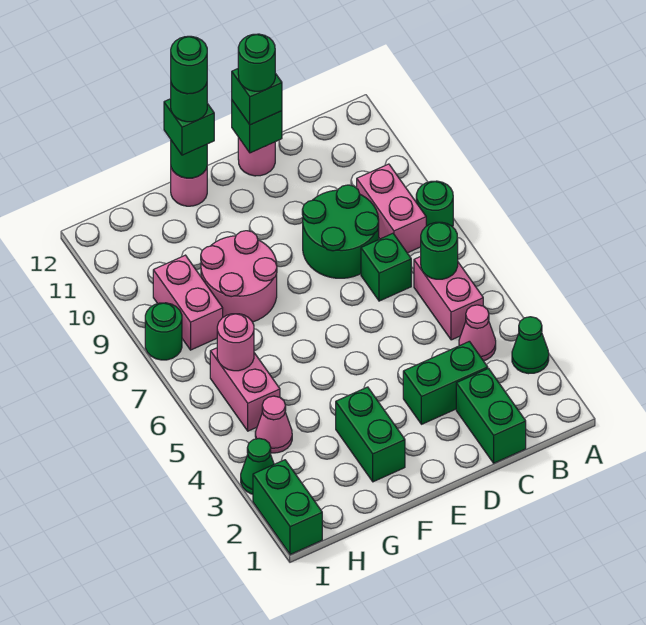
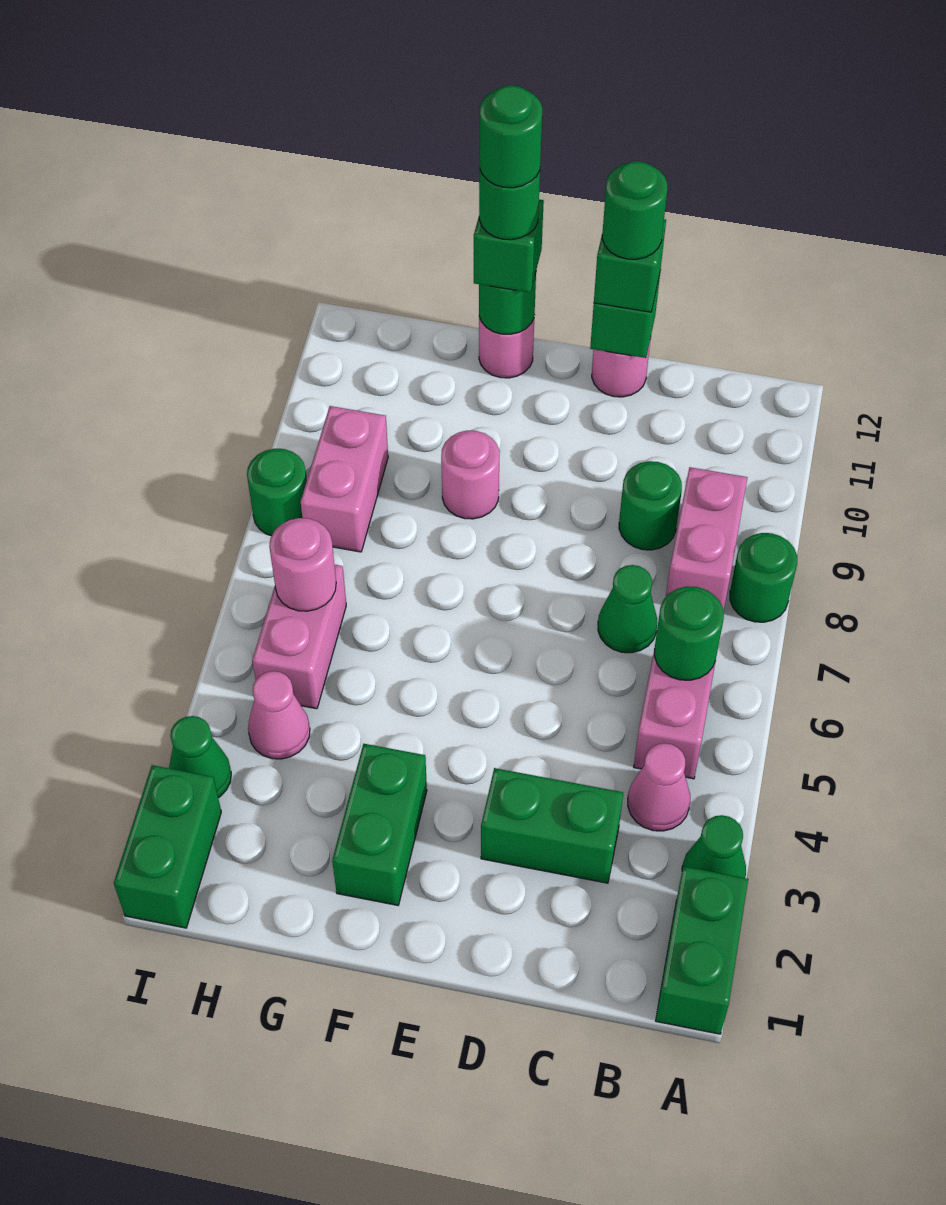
green brick C1:C2 level 1 -> green brick A1:A2 level 1
green brick C7 level 1 -> green cone C7 level 1
green round brick C8:D9 level 1 -> green round brick C9 level 1
pink round brick F8:G9 level 1 -> pink round brick F9 level 1

